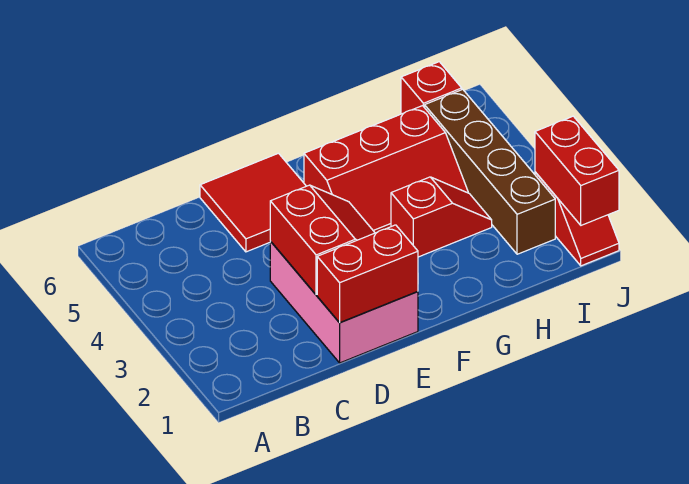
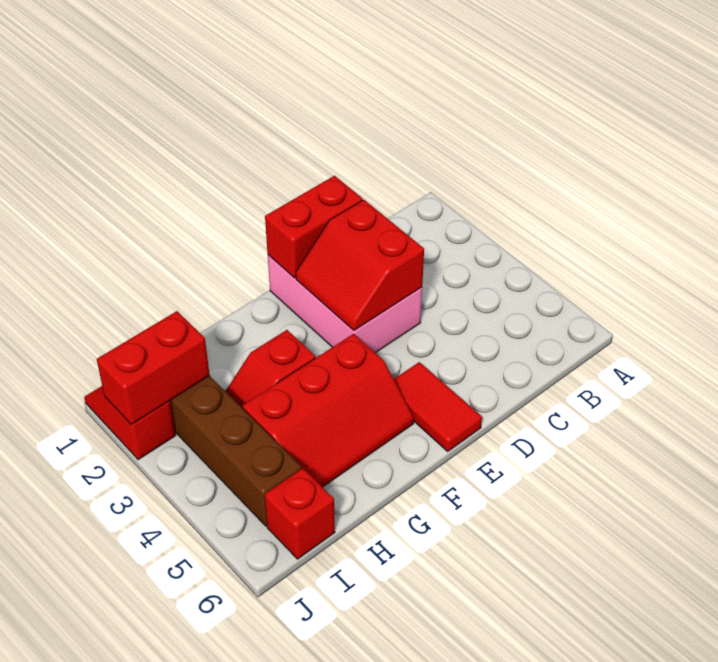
red tile D5:E6 level 1 -> red tile E5:E6 level 1
red slope F4:H5 level 1 top 5 -> red slope F4:H5 level 1 top 4
red brick J1:J2 level 2 -> red brick I2:J2 level 2

